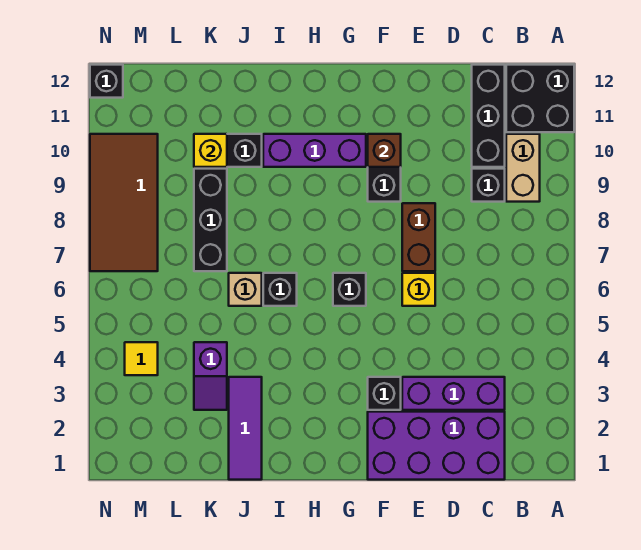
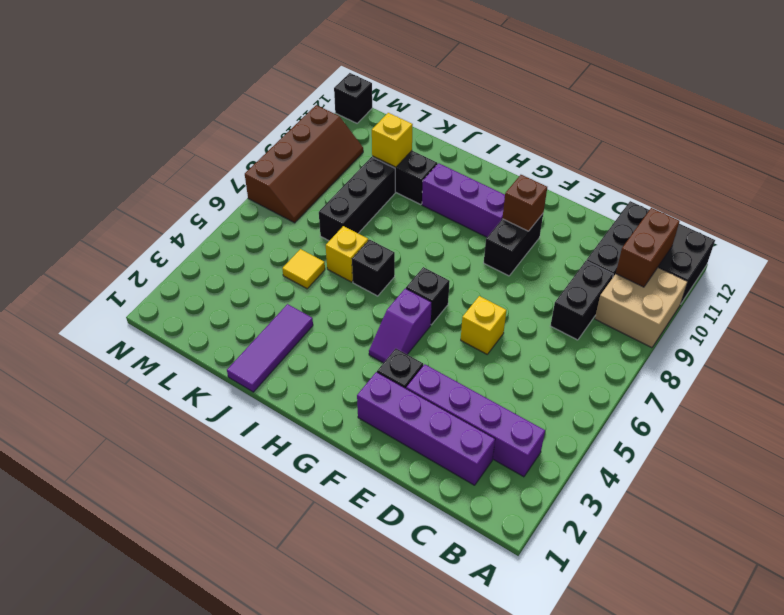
tan brick B9:B10 level 1 -> tan brick A9:B10 level 1
purple brick C1:F2 level 1 -> purple brick C2:F2 level 1
purple brick C3:E3 level 1 -> purple brick B3:E3 level 1
black brick C9 level 1 -> black brick C8:C9 level 1
brown brick E7:E8 level 1 -> brown brick B10:B11 level 2
tan brick J6 level 1 -> yellow brick J6 level 1
purple slope K3:K4 level 1 top 4 -> purple slope G4:G5 level 1 top 5
yellow tile M4 level 1 -> yellow tile K5 level 1
brown tile M7:N10 level 1 -> brown slope M7:N10 level 1 top N

